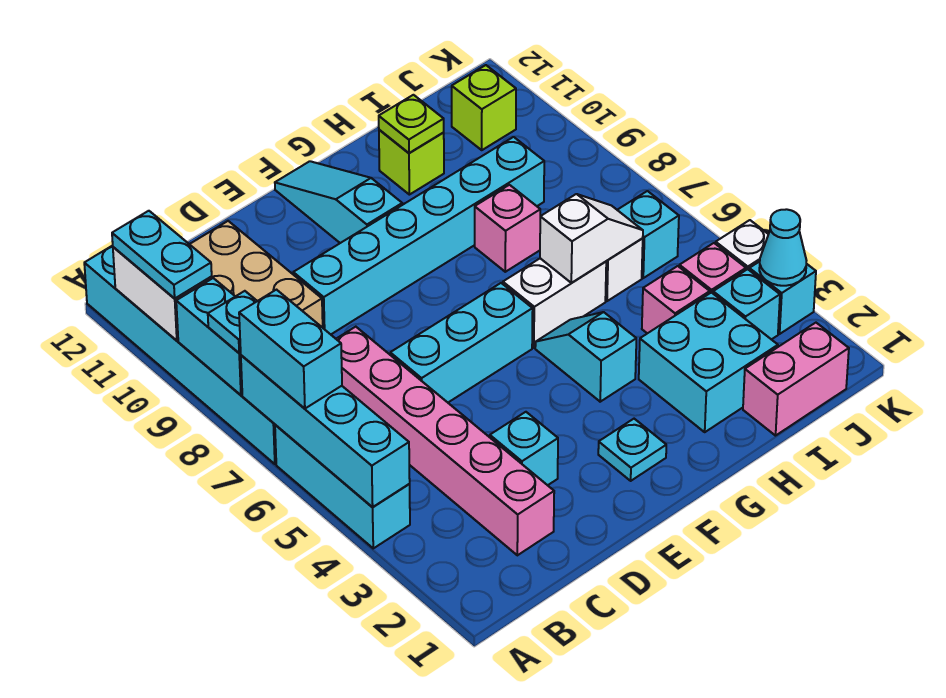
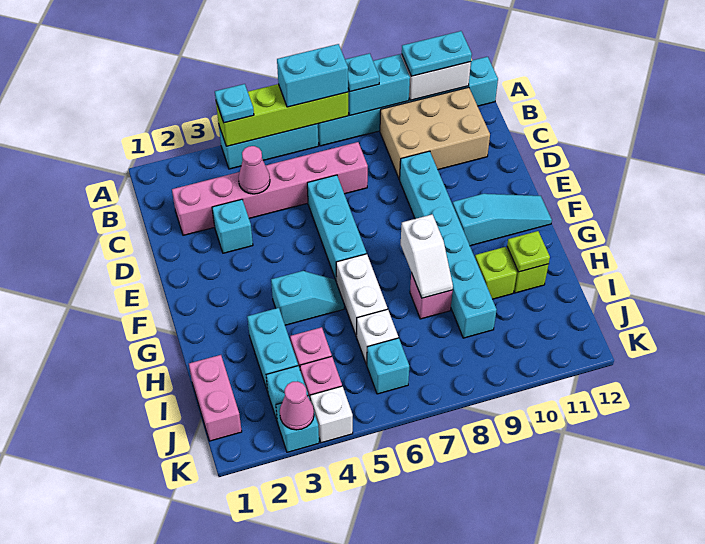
cyan brick A4:A7 level 2 -> lime brick A4:A7 level 2
none -> pink cone C4 level 2
cyan plate F2 level 1 -> cyan plate A4 level 3
cyan brick H2:I3 level 1 -> cyan brick H3:I3 level 1
white slope H6:I6 level 2 top H -> white slope G8:H8 level 2 top G
lime brick J11 level 1 -> lime brick H10 level 1
cyan cone K3 level 2 -> pink cone K3 level 2

